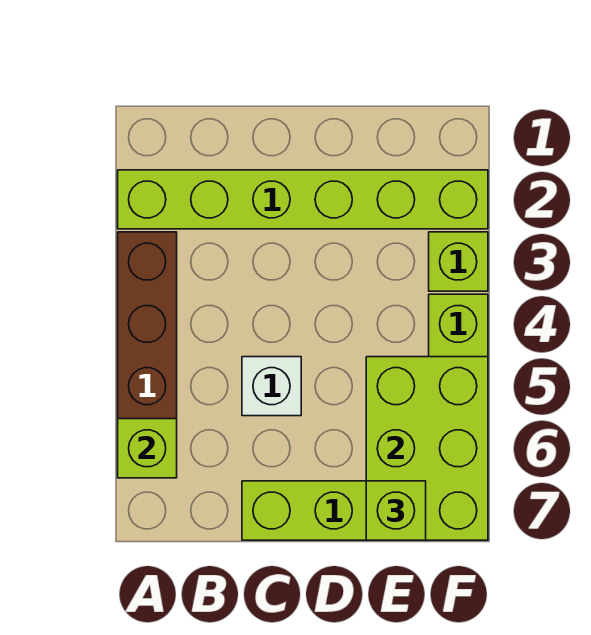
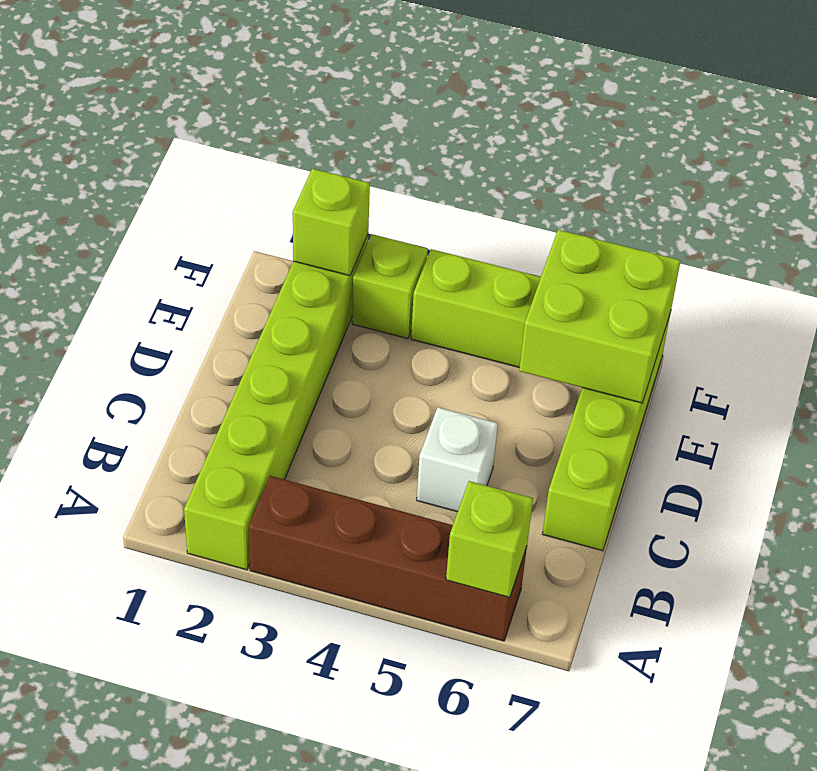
lime brick E5:F7 level 2 -> lime brick E6:F7 level 2
lime brick E7 level 3 -> lime brick F2 level 2

